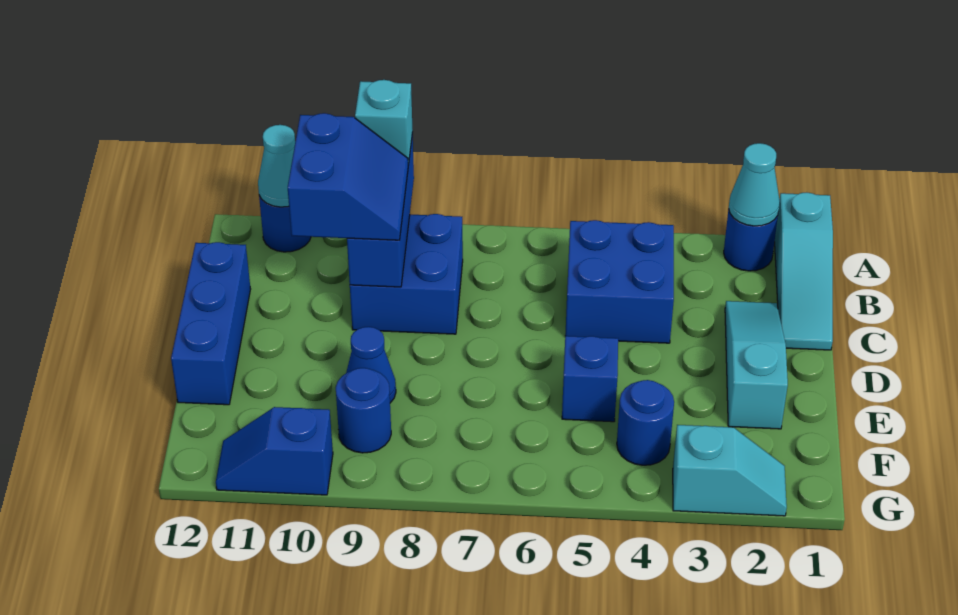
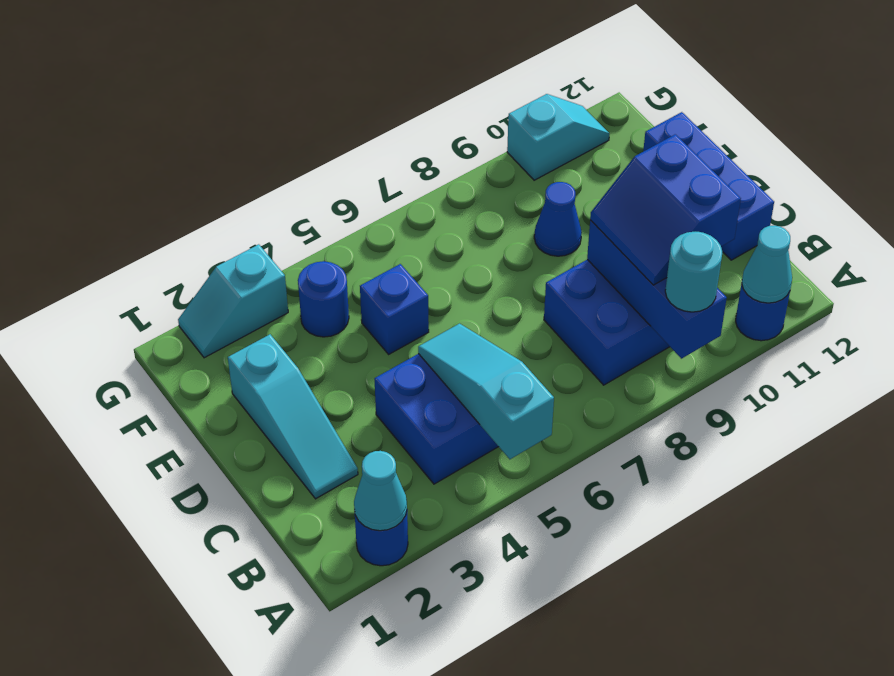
cyan slope A1:C1 level 1 top A -> cyan slope A5:C5 level 2 top A
cyan brick A9 level 3 -> cyan round brick A9 level 3
blue round brick F9 level 1 -> none
blue slope G10:G11 level 1 top 10 -> cyan slope G10:G11 level 1 top 10

